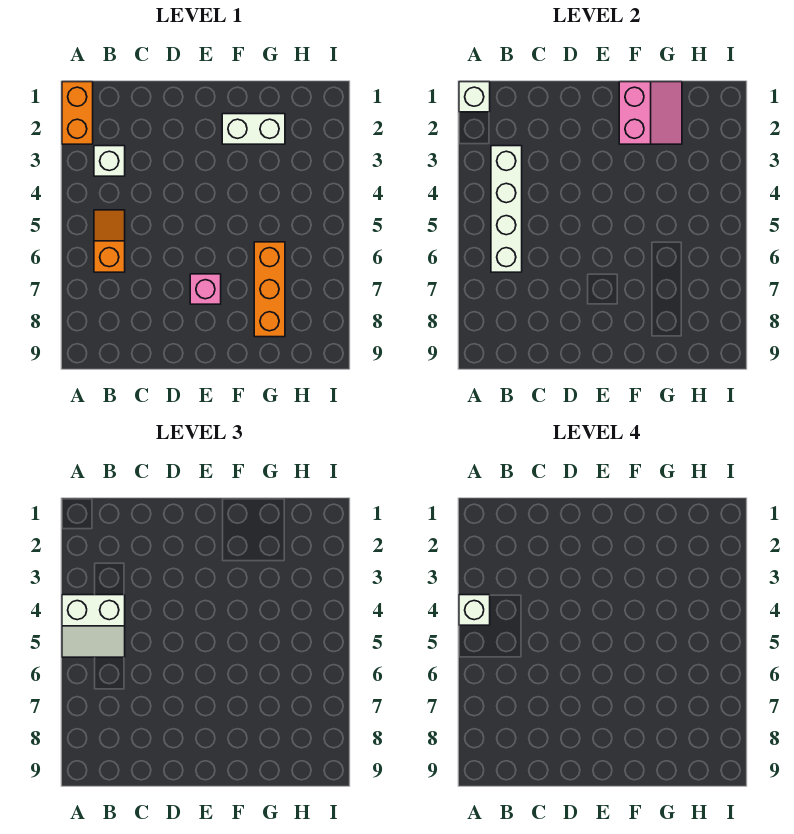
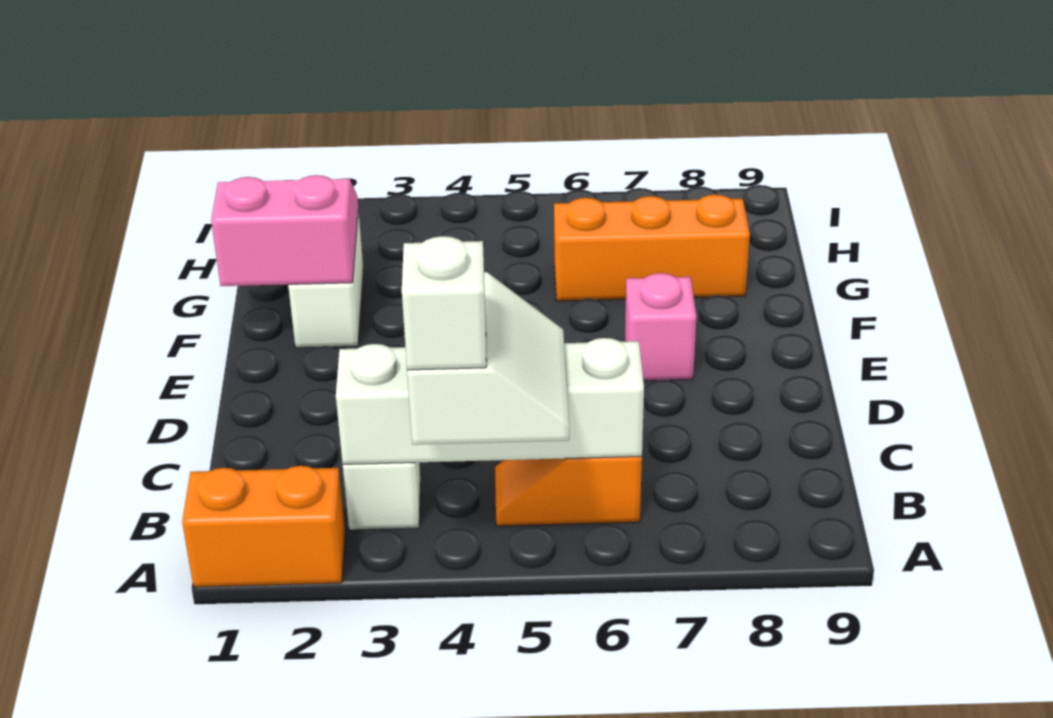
white brick A1 level 2 -> none

